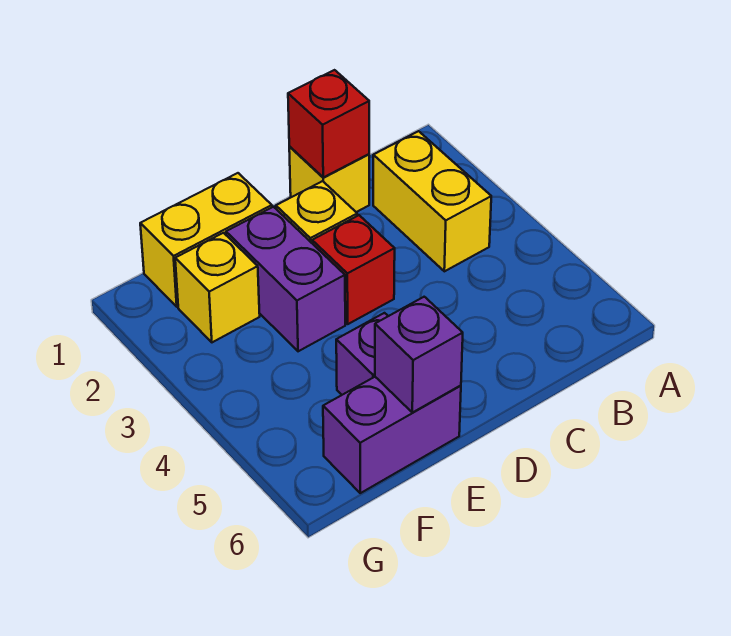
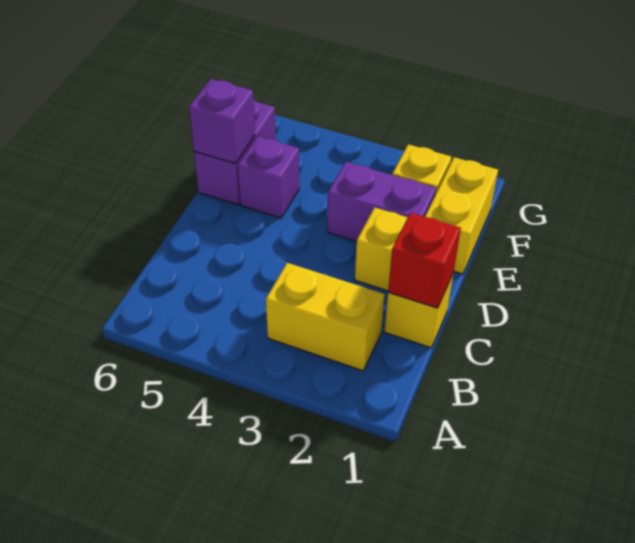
red brick D3 level 1 -> none

